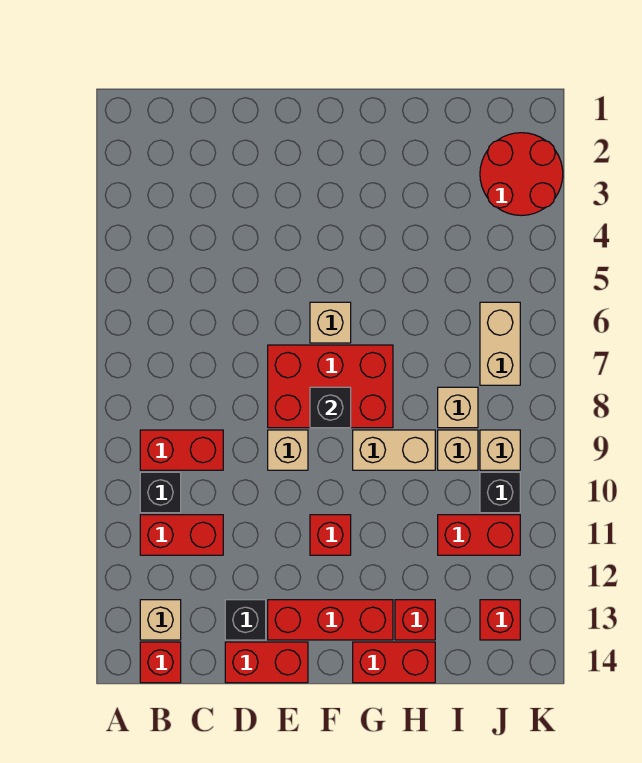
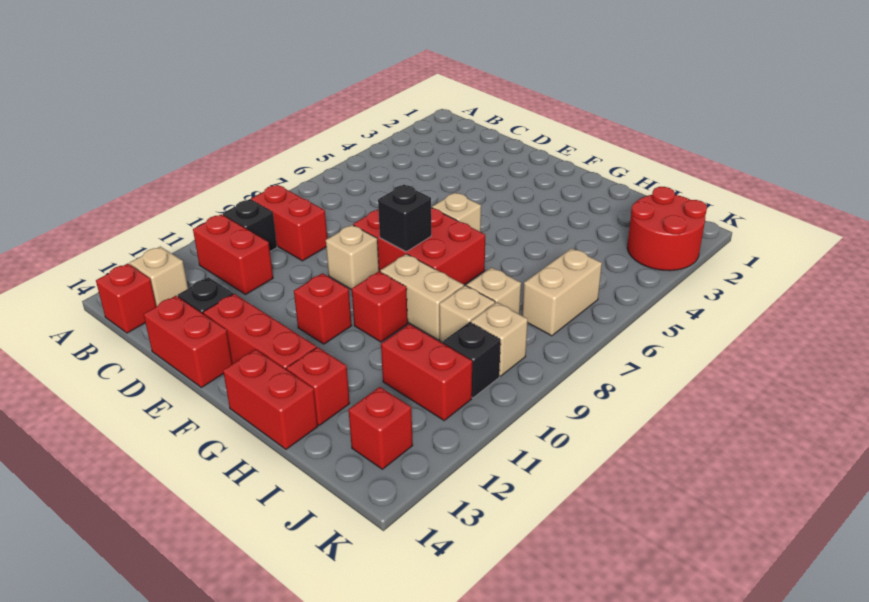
none -> red brick G10 level 1

